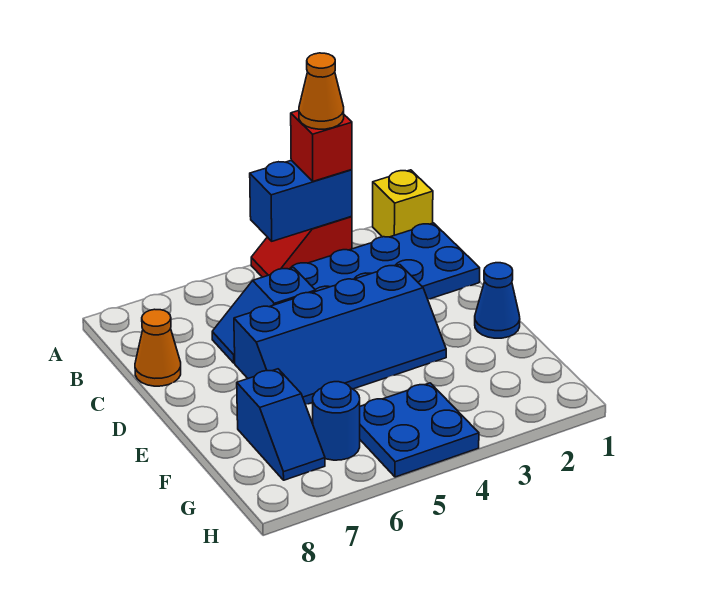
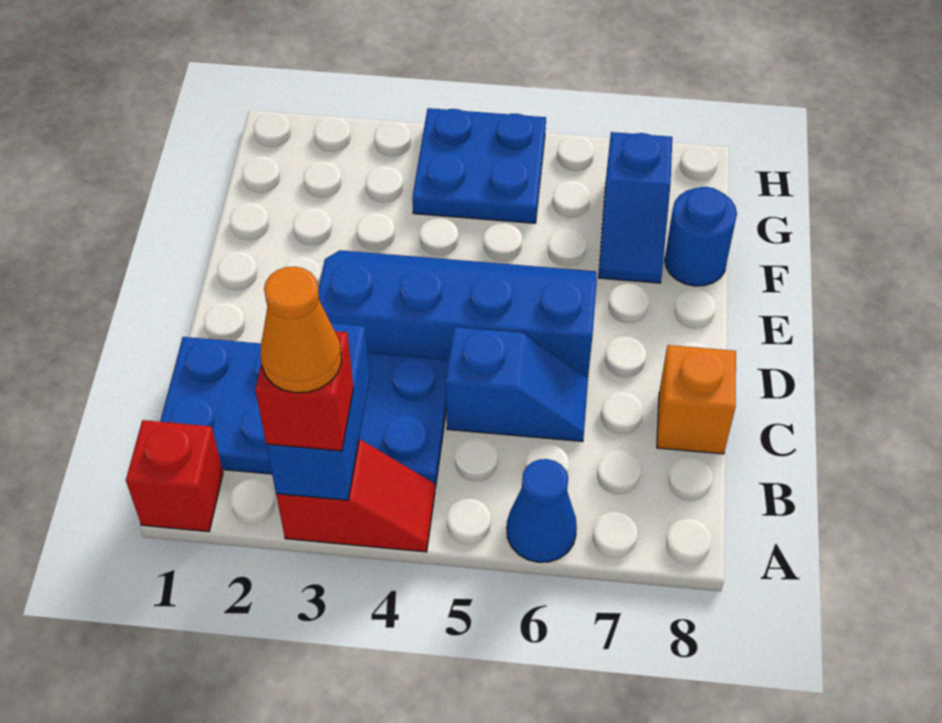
yellow brick A1 level 1 -> red brick A1 level 1
blue brick A3:A4 level 2 -> blue brick A3:B3 level 2
orange cone C8 level 1 -> orange brick C8 level 1
blue cone E1 level 1 -> blue cone A6 level 1
blue slope F7:G7 level 1 top F -> blue slope F7:G7 level 1 top G
blue round brick G6 level 1 -> blue round brick F8 level 1

